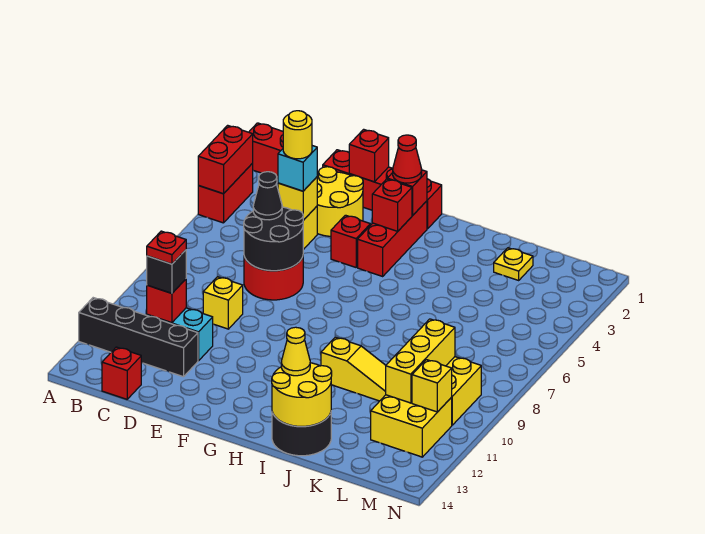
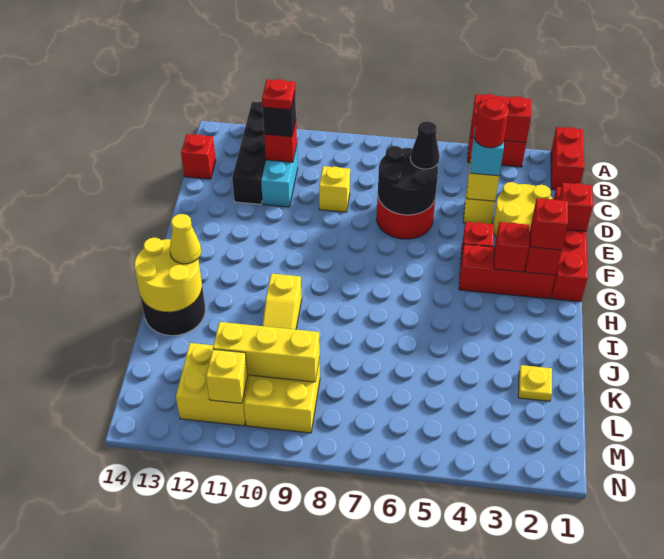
yellow round brick D4 level 4 -> red round brick D4 level 4
red cone G2 level 3 -> red brick G2 level 3

